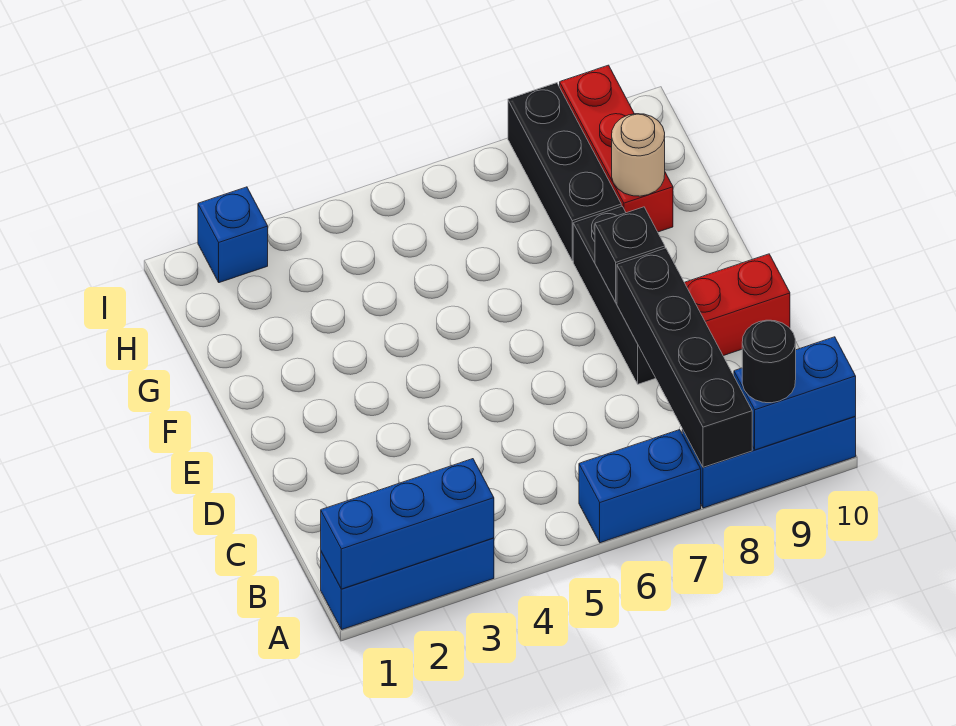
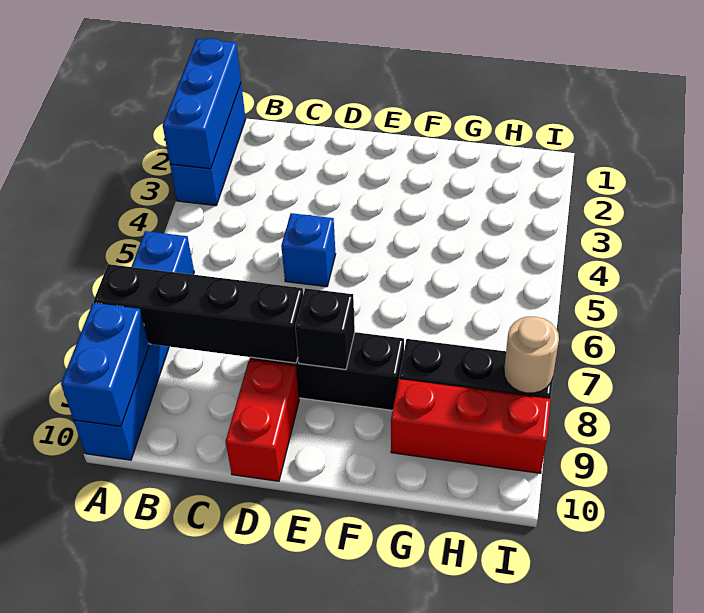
black round brick A9 level 3 -> none
tan round brick G9 level 2 -> tan round brick I8 level 2
blue brick I2 level 1 -> blue brick D5 level 1

